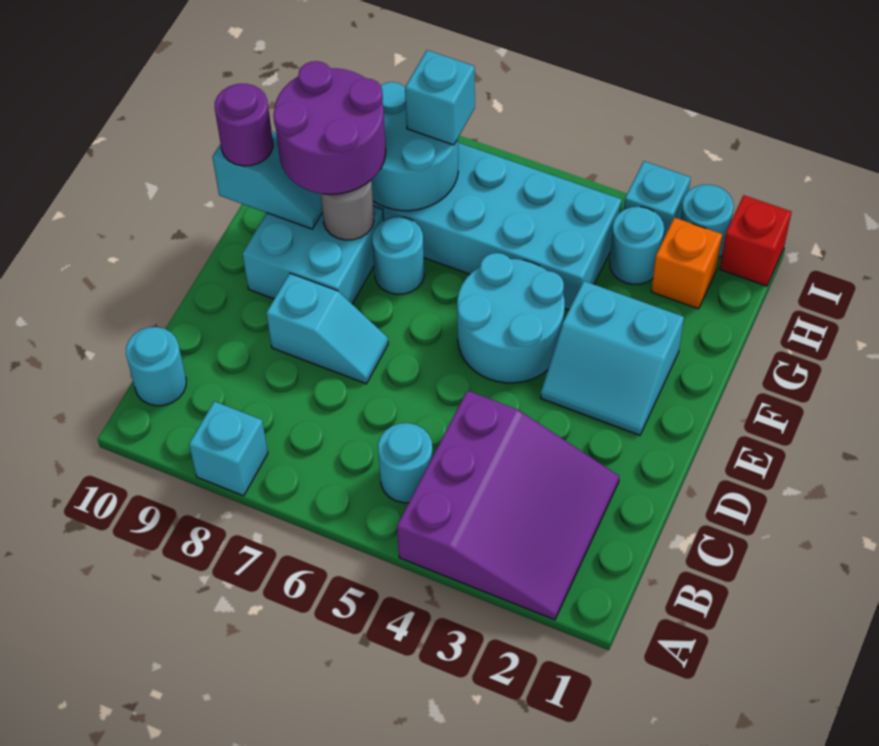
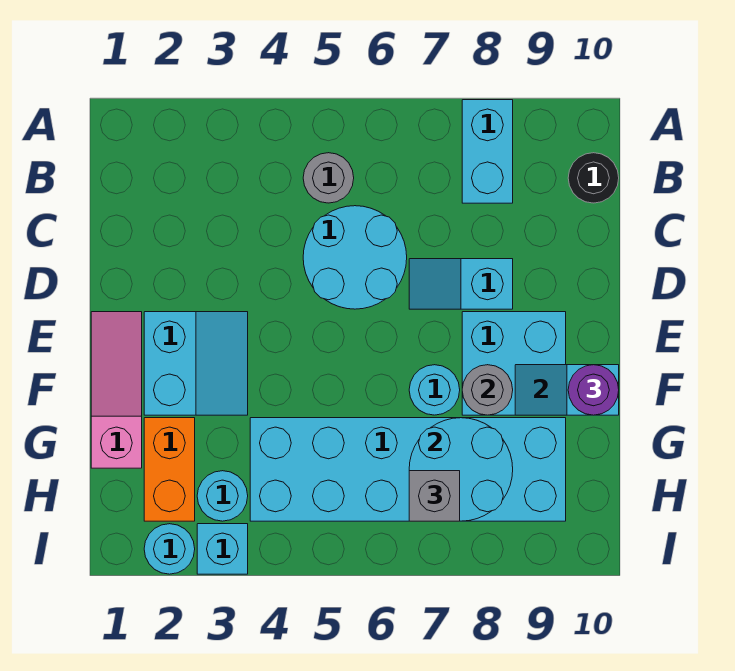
purple slope A2:C4 level 1 top 4 -> none
cyan brick A8 level 1 -> cyan brick A8:B8 level 1
cyan round brick B5 level 1 -> grey round brick B5 level 1
cyan round brick B10 level 1 -> black round brick B10 level 1
none -> pink slope E1:G1 level 1 top G
cyan slope E2:F3 level 1 top F -> cyan slope E2:F3 level 1 top 2
cyan round brick E4:F5 level 1 -> cyan round brick C5:D6 level 1
purple round brick F8:G9 level 3 -> none
orange brick H2 level 1 -> orange brick G2:H2 level 1
cyan brick H7 level 3 -> grey brick H7 level 3
red brick I1 level 1 -> none

